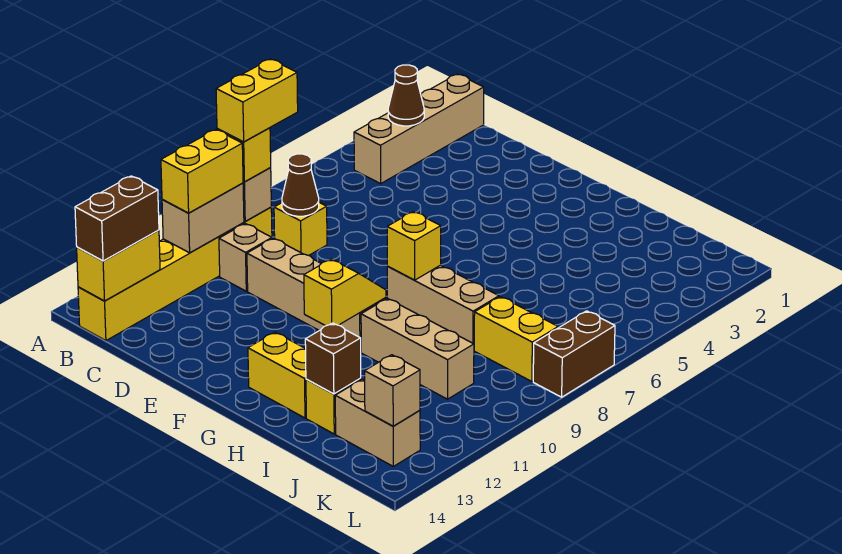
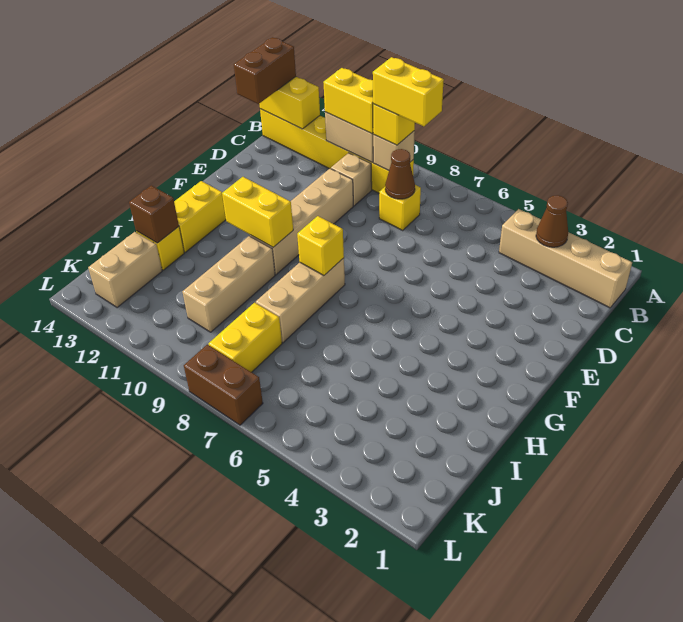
brown brick B13:B14 level 3 -> brown brick B14:C14 level 3
yellow slope G10:G11 level 2 top 11 -> yellow brick G10:G11 level 2
tan brick K13 level 2 -> none

